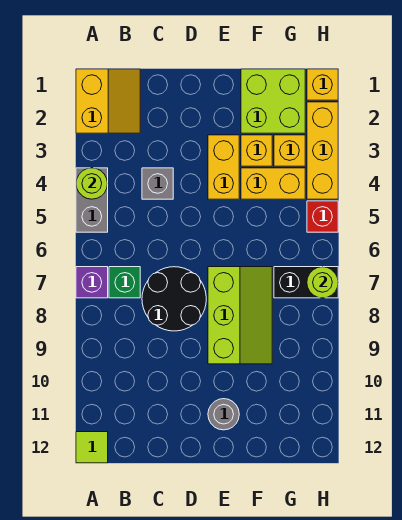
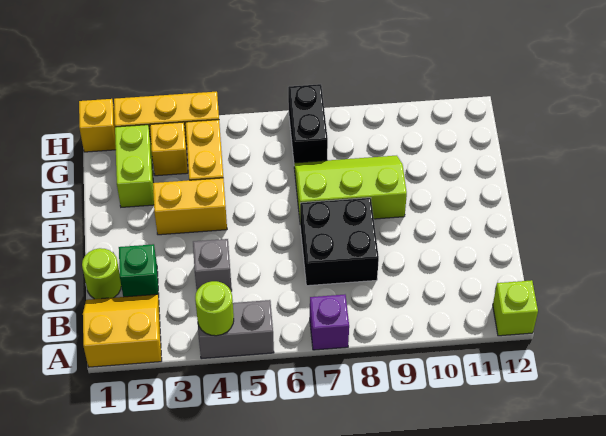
lime tile A12 level 1 -> lime brick A12 level 1
green brick B7 level 1 -> green brick C2 level 1
black round brick C7:D8 level 1 -> black brick C7:D8 level 1
grey round brick E11 level 1 -> none
lime brick F1:G2 level 1 -> lime brick F2:G2 level 1
yellow brick F3 level 1 -> none
red brick H5 level 1 -> none
lime round brick H7 level 2 -> lime round brick C1 level 1

